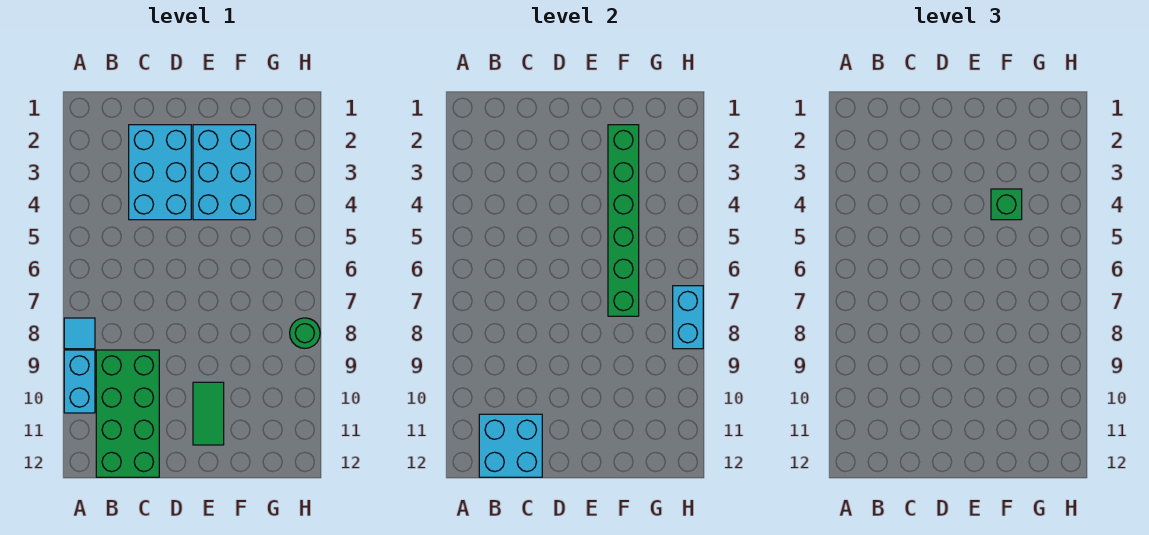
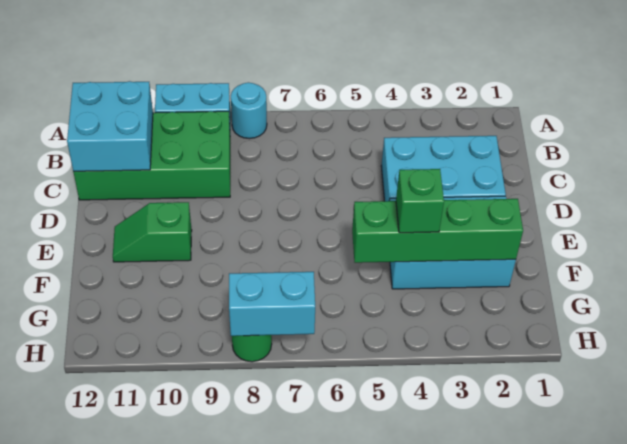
cyan tile A8 level 1 -> cyan round brick A8 level 1
green tile E10:E11 level 1 -> green slope E10:E11 level 1 top 10
green brick F2:F7 level 2 -> green brick F2:F5 level 2

